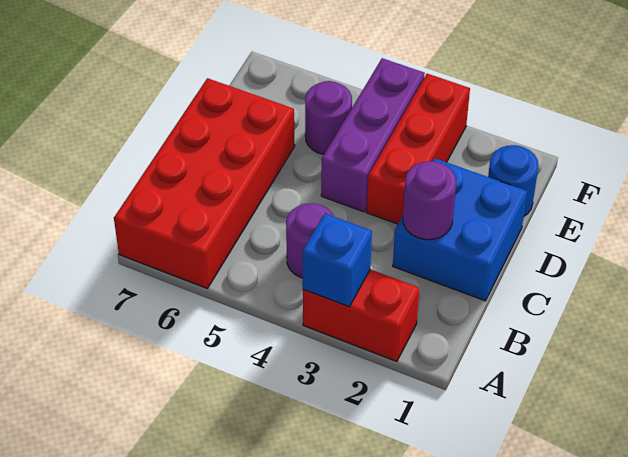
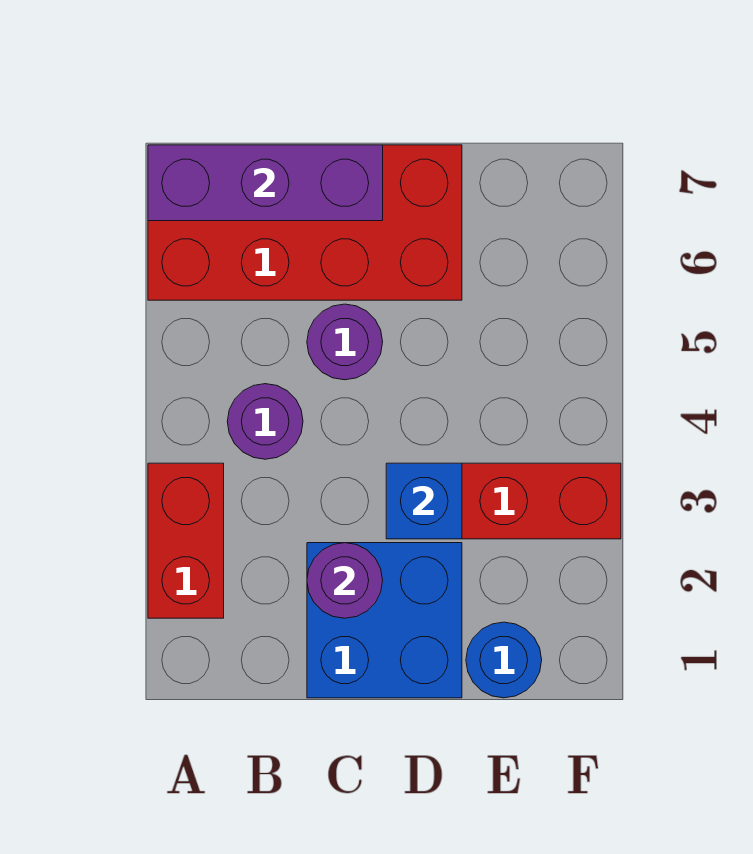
blue brick A3 level 2 -> blue brick D3 level 2
purple brick D4:F4 level 1 -> purple brick A7:C7 level 2
purple round brick E5 level 1 -> purple round brick C5 level 1

